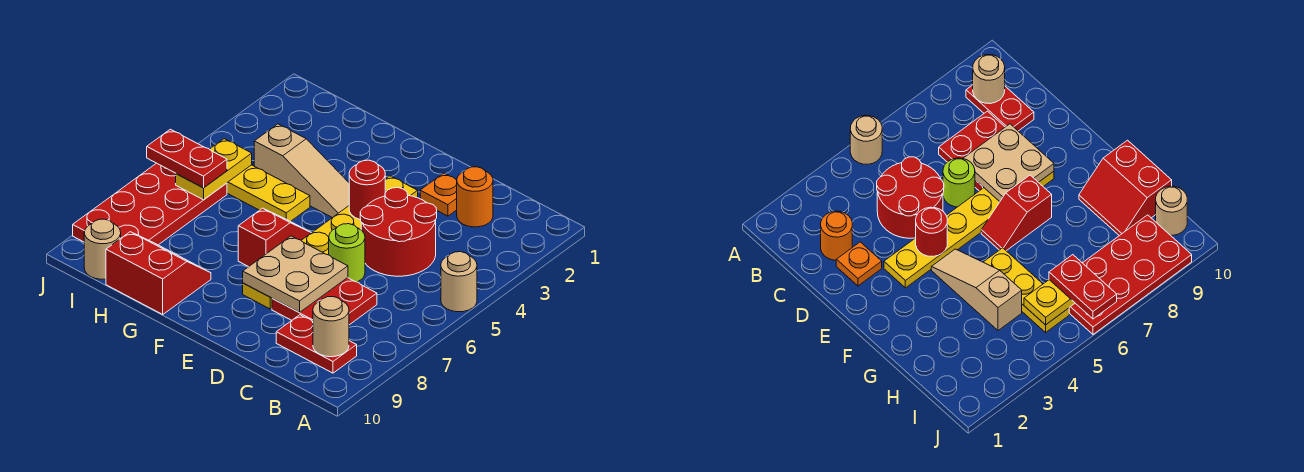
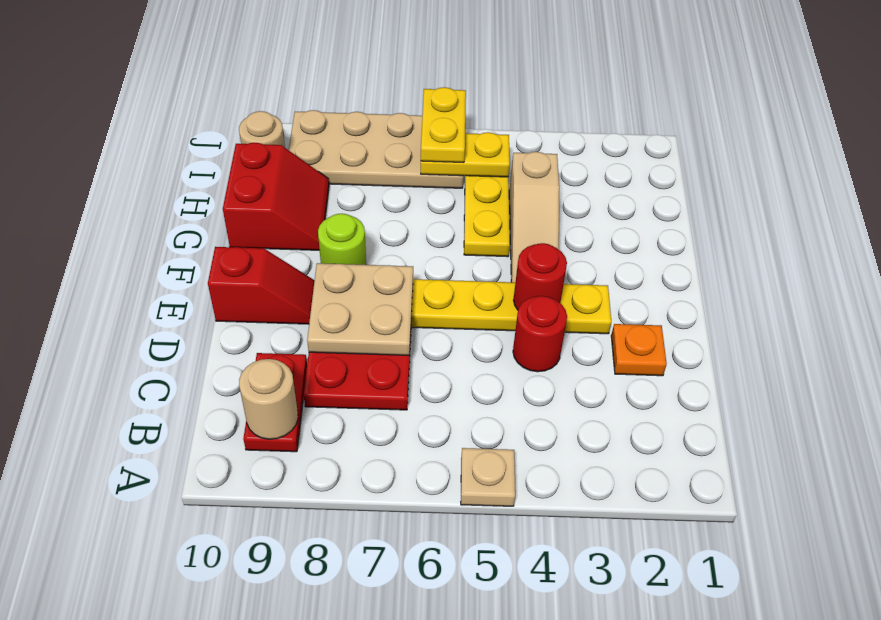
tan round brick A5 level 1 -> tan plate A5 level 1
orange round brick C2 level 1 -> none
red round brick C4:D5 level 1 -> red round brick D4 level 1
lime round brick D6 level 1 -> lime round brick F8 level 1
red slope F6:F7 level 1 top 7 -> red slope E9:E10 level 1 top 10
red plate I6:J9 level 1 -> tan plate I6:J9 level 1
red plate I6:J6 level 3 -> yellow plate I6:J6 level 3

